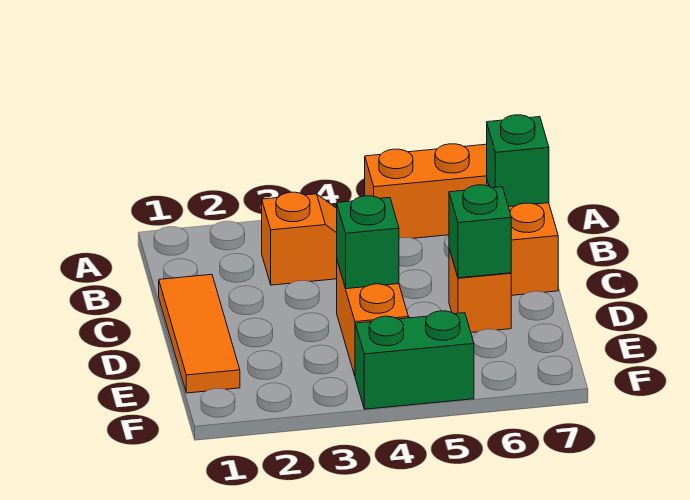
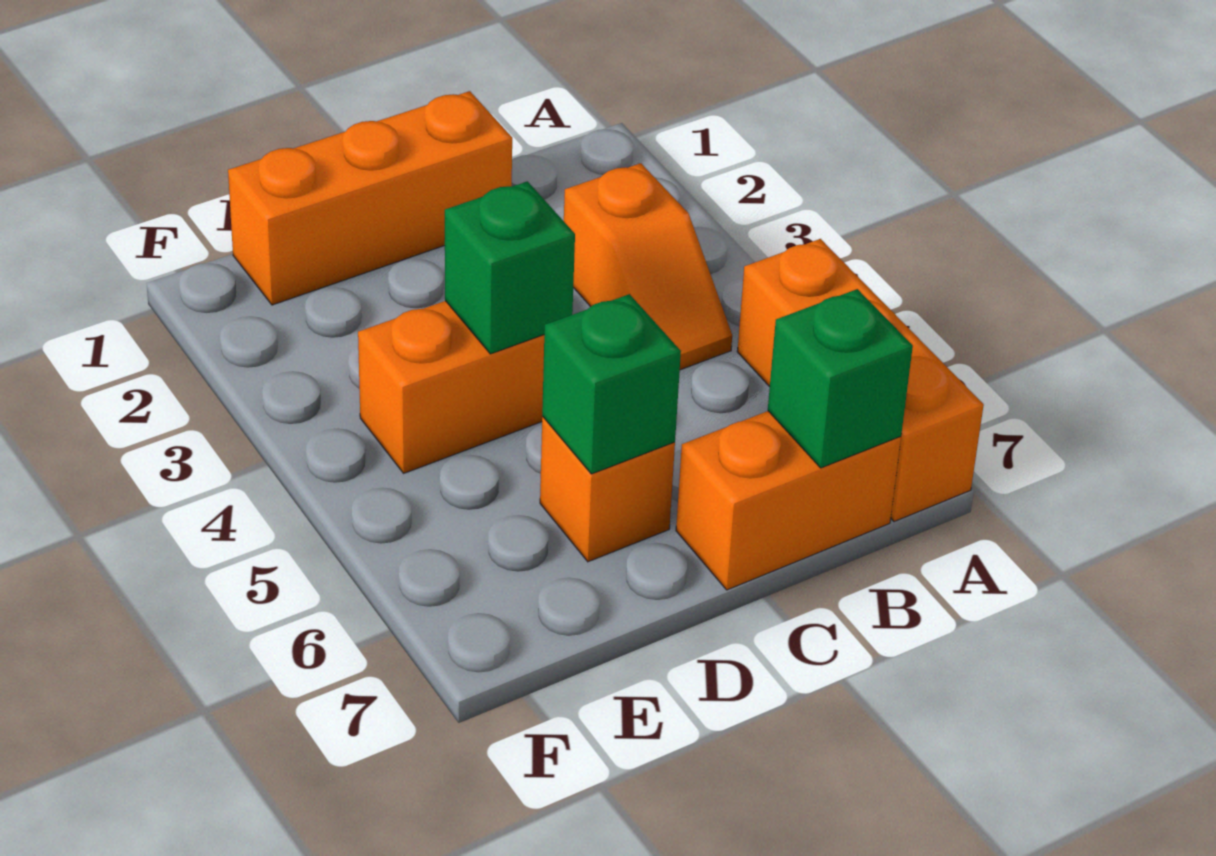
orange tile C1:E1 level 1 -> orange brick C1:E1 level 1
green brick F4:F5 level 1 -> none

